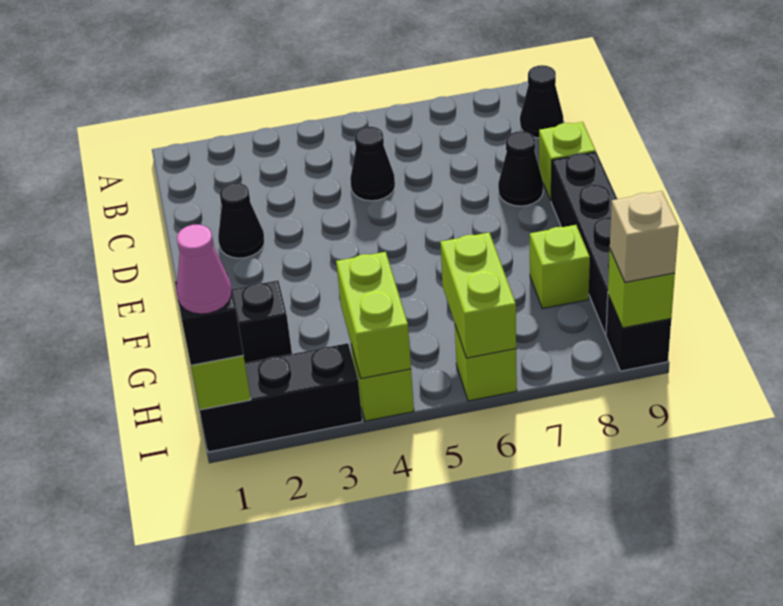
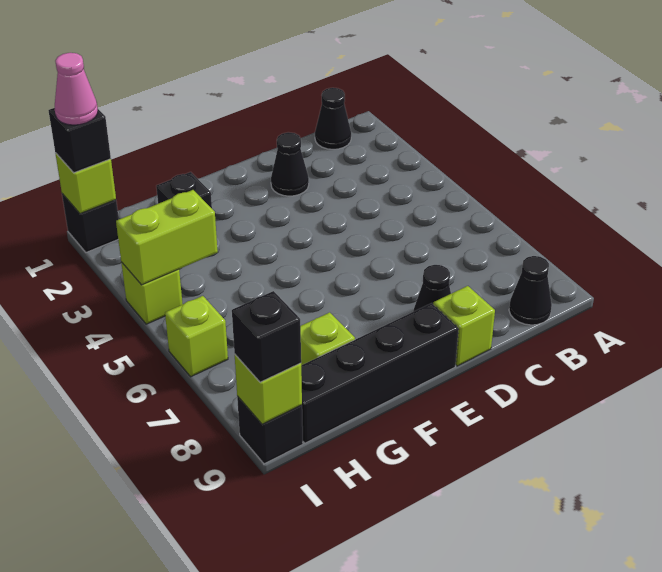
black cone C5 level 1 -> black cone B1 level 1
lime brick H6:I6 level 2 -> none
black brick I1:I3 level 1 -> black brick I1 level 1
tan brick I9 level 3 -> black brick I9 level 3

